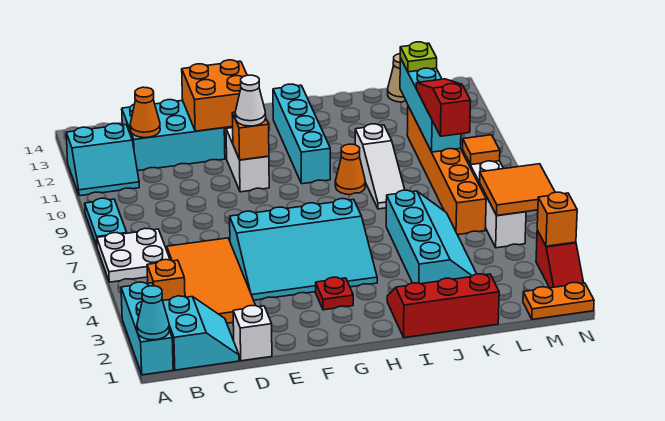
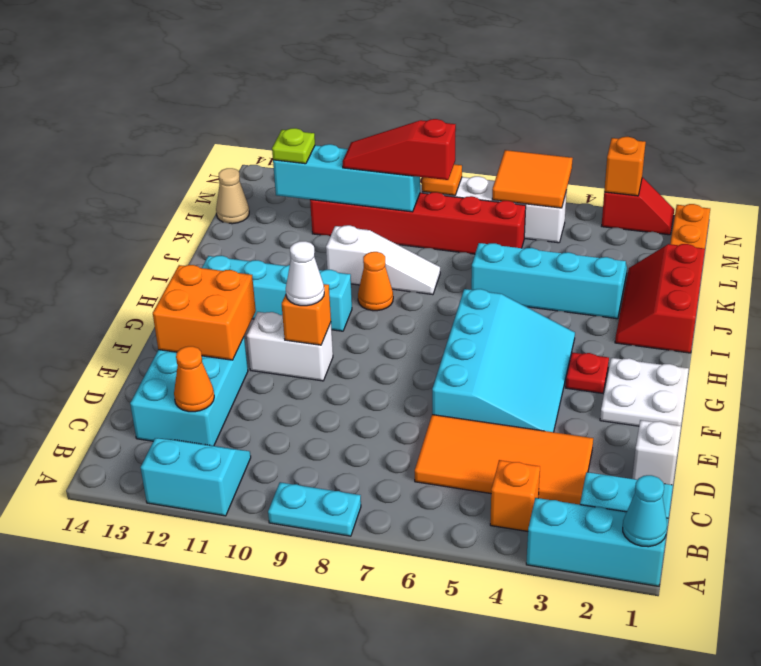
white plate A6:B7 level 1 -> white plate F1:G2 level 1
cyan slope A11:B12 level 1 top 12 -> cyan slope A11:B12 level 1 top A
orange brick L6:L11 level 1 -> red brick L6:L11 level 1

